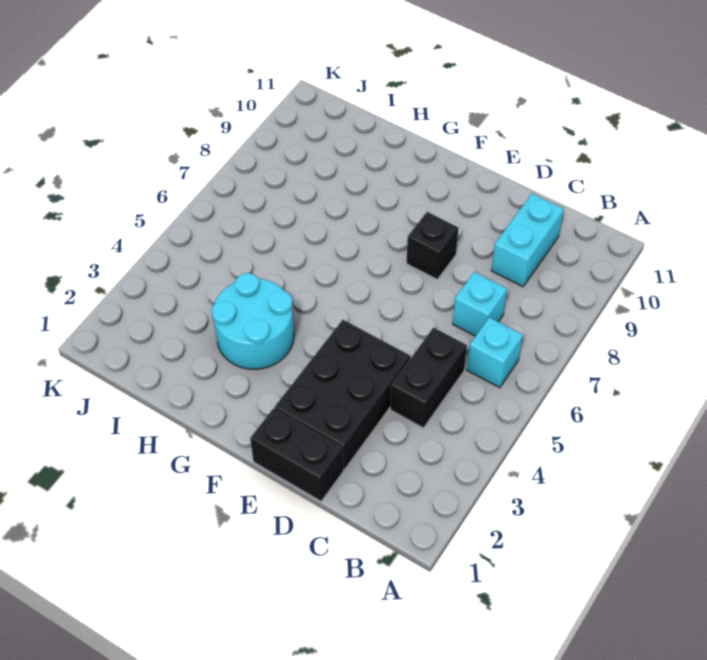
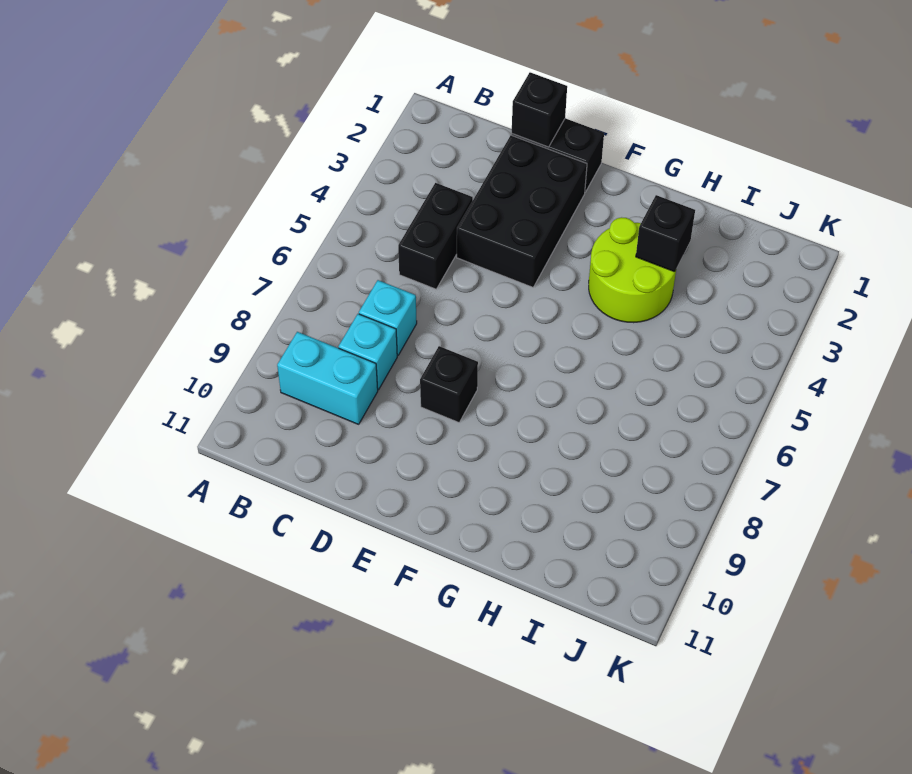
cyan brick B6 level 1 -> cyan brick C8 level 1
cyan brick C9:C10 level 1 -> cyan brick B9:C9 level 1
none -> black brick D1 level 2
cyan round brick G3:H4 level 1 -> lime round brick G3:H4 level 1
none -> black brick H3 level 2

